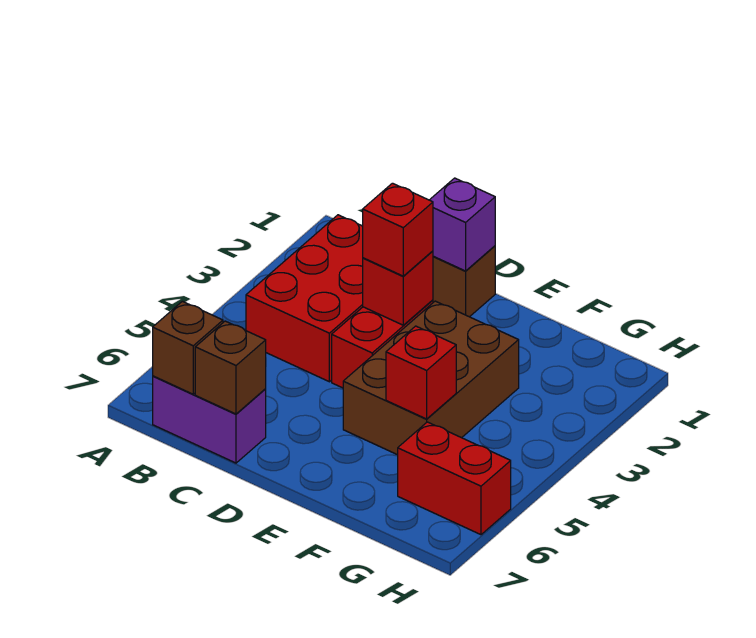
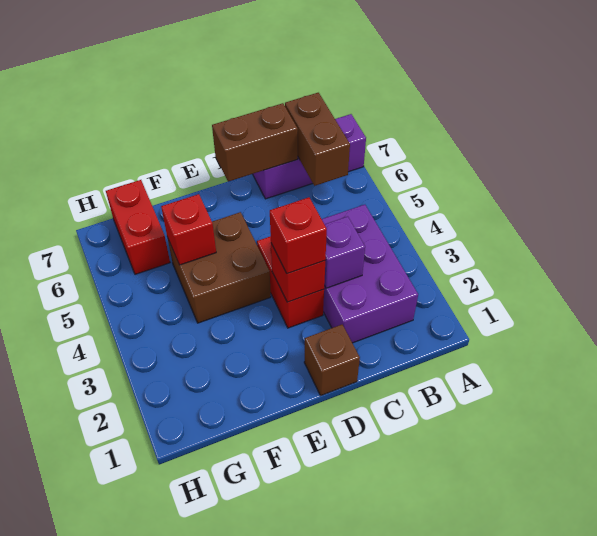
red brick B2:C4 level 1 -> purple brick B2:C4 level 1
purple brick B7:C7 level 1 -> purple brick A7:C7 level 1
brown brick B7 level 2 -> brown brick B6:B7 level 2
brown brick C7 level 2 -> brown brick C7:D7 level 2
purple brick D1 level 2 -> purple brick C3 level 2
brown brick E3:F5 level 1 -> brown brick E4:F5 level 1
red brick G6:H6 level 1 -> red brick G6:G7 level 1

